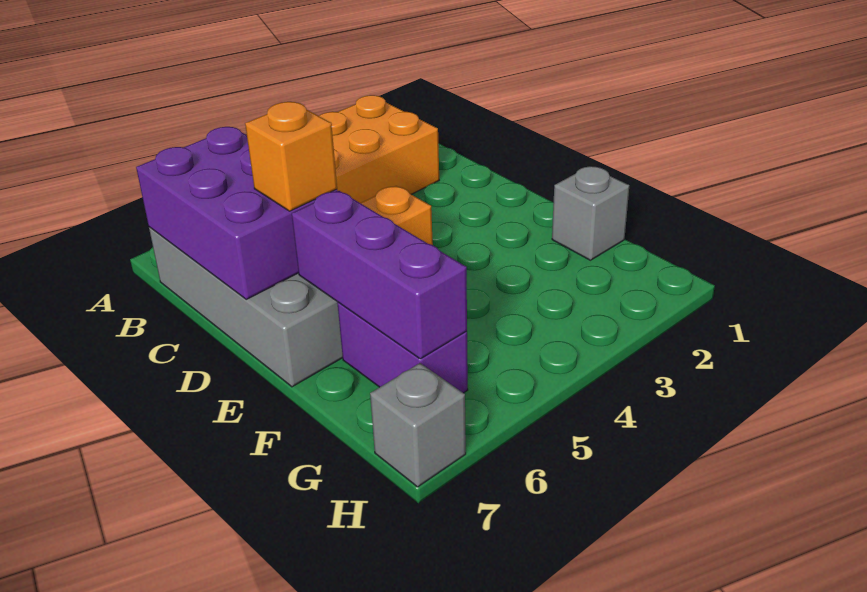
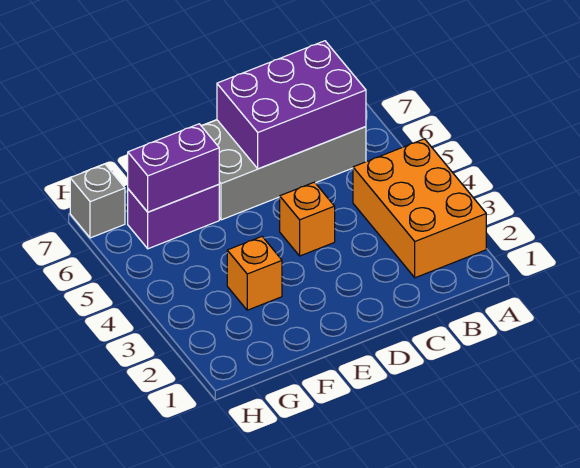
orange brick D6 level 3 -> orange brick F3 level 1
purple brick E6:G6 level 2 -> purple brick F6:G6 level 2
grey brick F1 level 1 -> none

